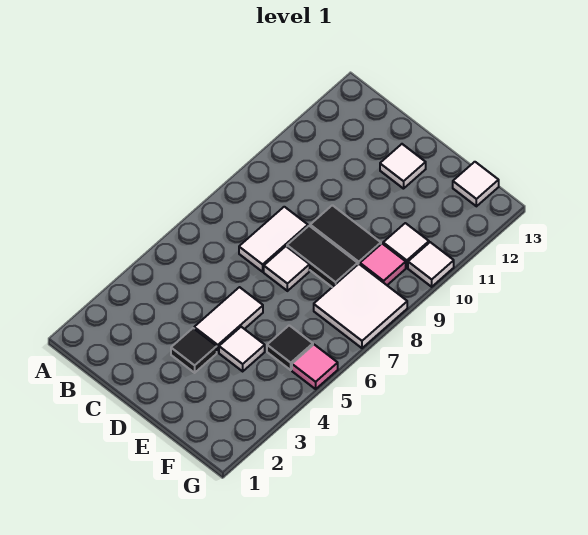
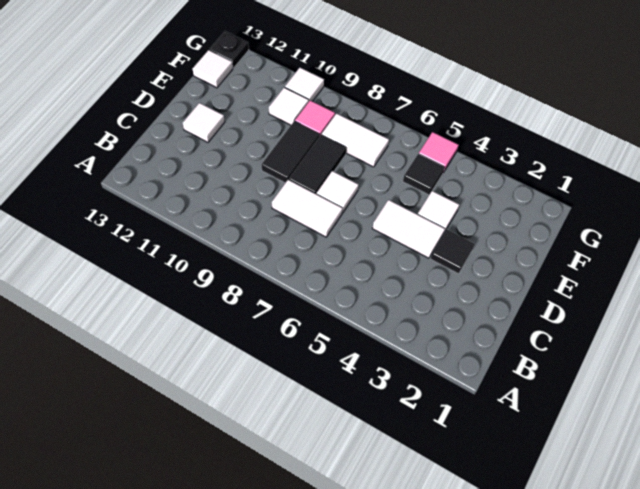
white tile F7:G8 level 1 -> white tile F7:F8 level 1
none -> black plate G13 level 1

